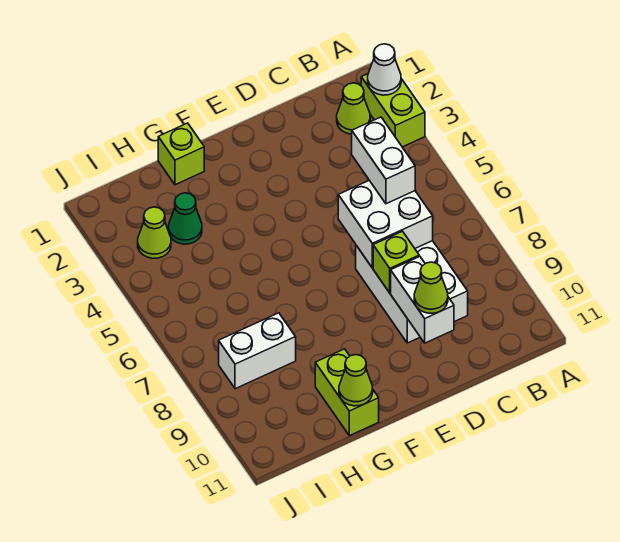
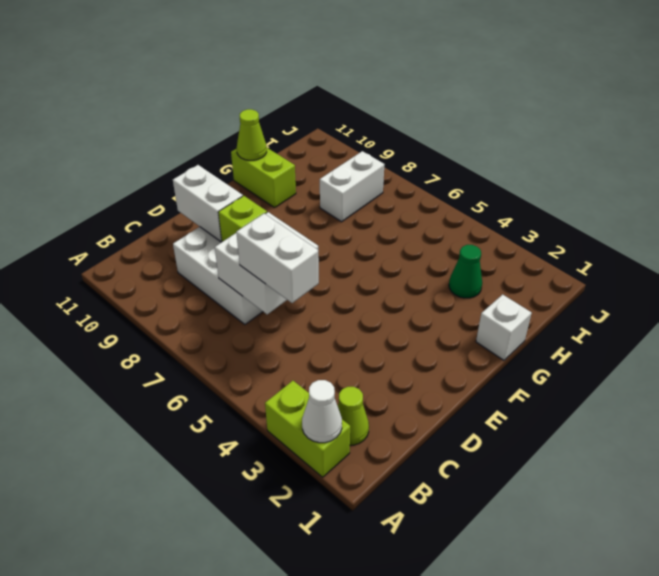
lime cone D10 level 3 -> none
lime brick G1 level 1 -> white brick G1 level 1
lime cone I3 level 1 -> none

